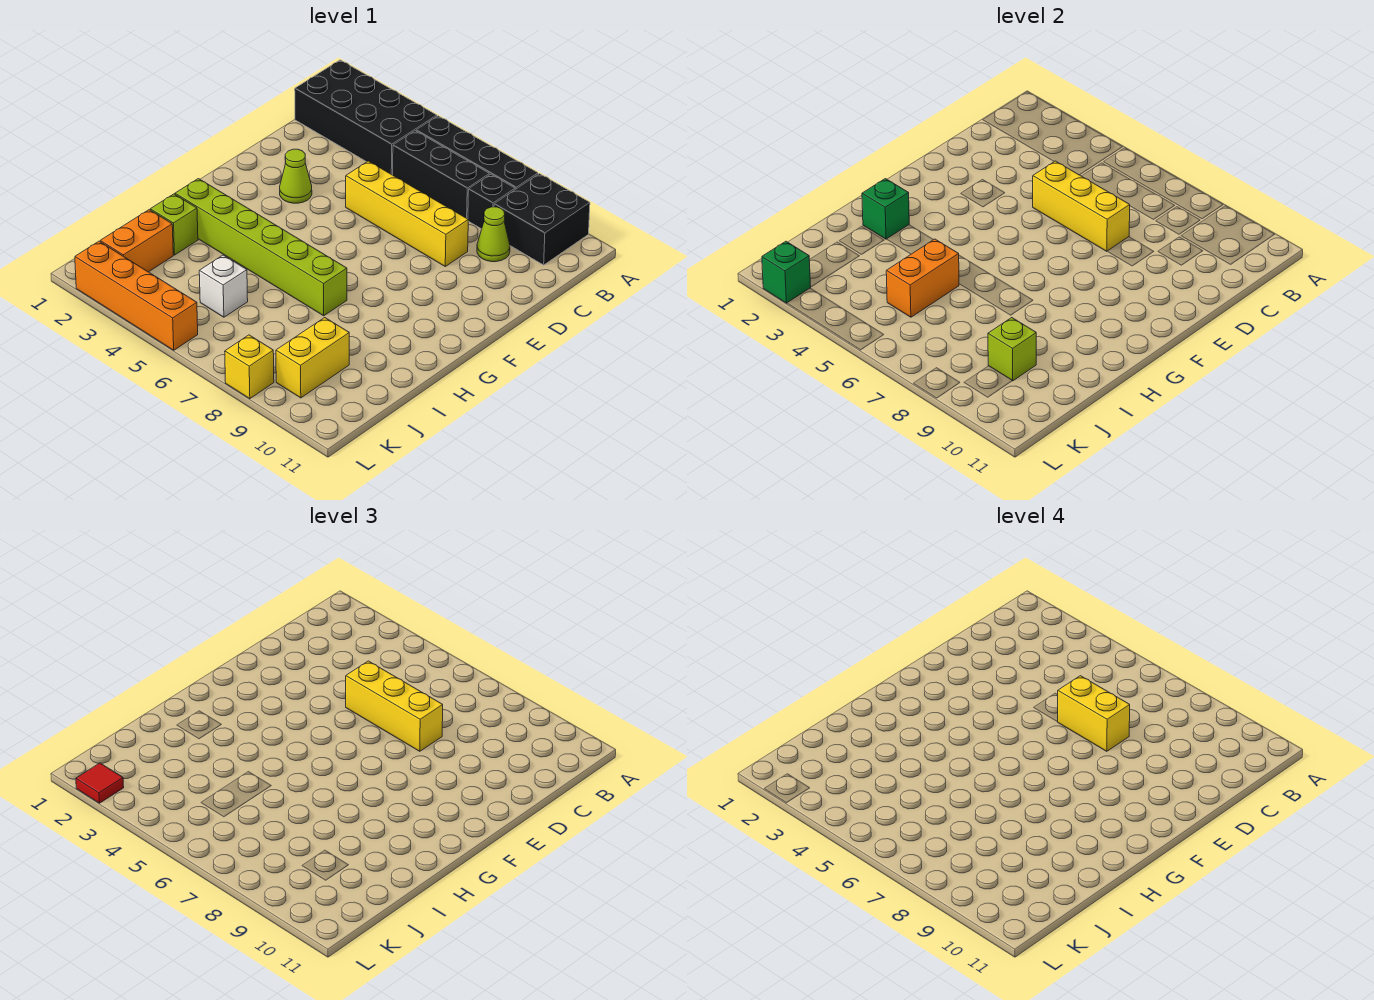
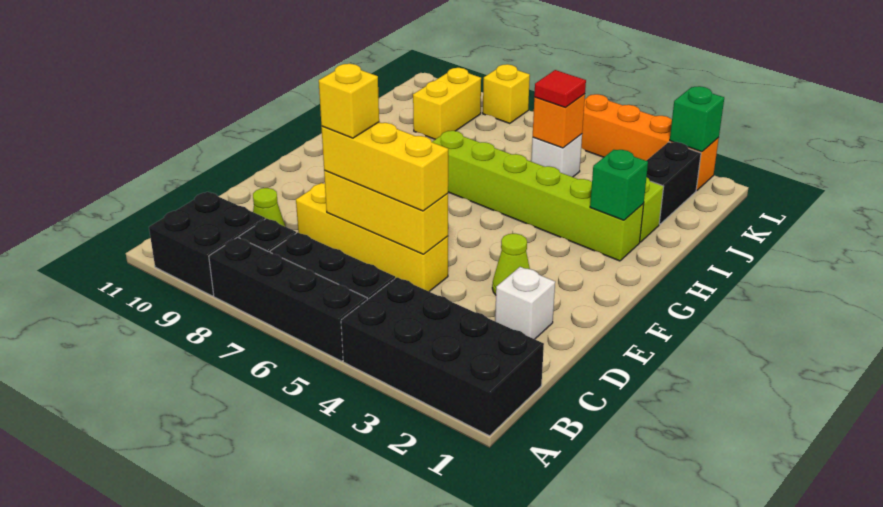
none -> white brick D2 level 1
yellow brick D6:D7 level 4 -> yellow brick D7 level 4
orange brick I5:J5 level 2 -> orange brick J5 level 2
orange brick J2:K2 level 1 -> black brick J2:K2 level 1
lime brick J9 level 2 -> none
red tile L2 level 3 -> red tile J5 level 3

